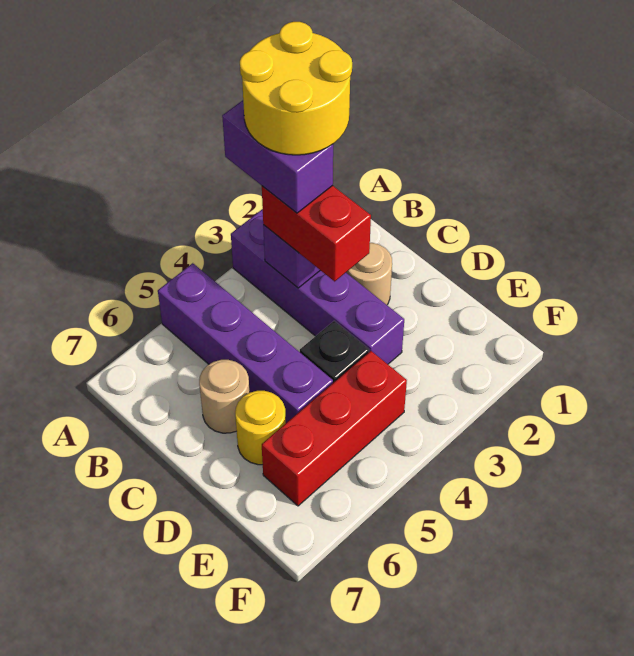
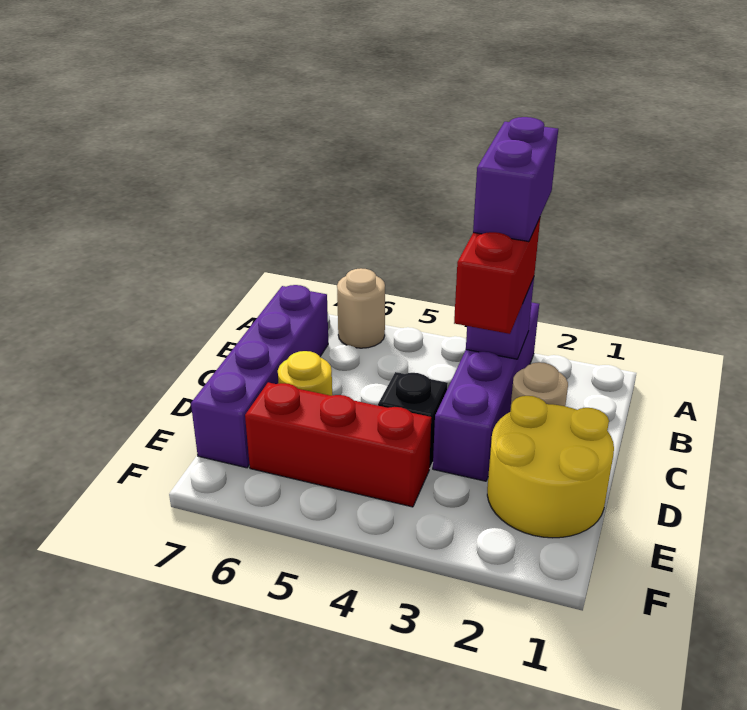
yellow round brick A2:B3 level 5 -> yellow round brick D1:E2 level 1
purple brick A5:D5 level 1 -> purple brick B7:E7 level 1
tan round brick C6 level 1 -> tan round brick A6 level 1

